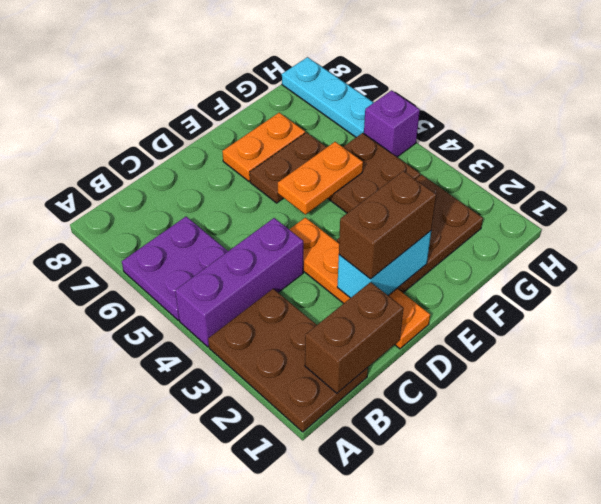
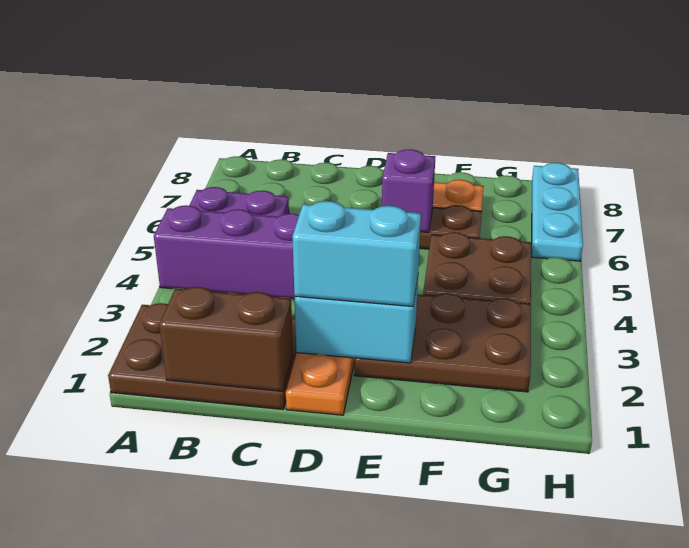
brown plate A1:B3 level 1 -> brown plate A1:C2 level 1
brown brick D2:E2 level 3 -> cyan brick D2:E2 level 3
orange plate E5:F5 level 2 -> none
purple brick H5 level 1 -> purple brick E6 level 2

